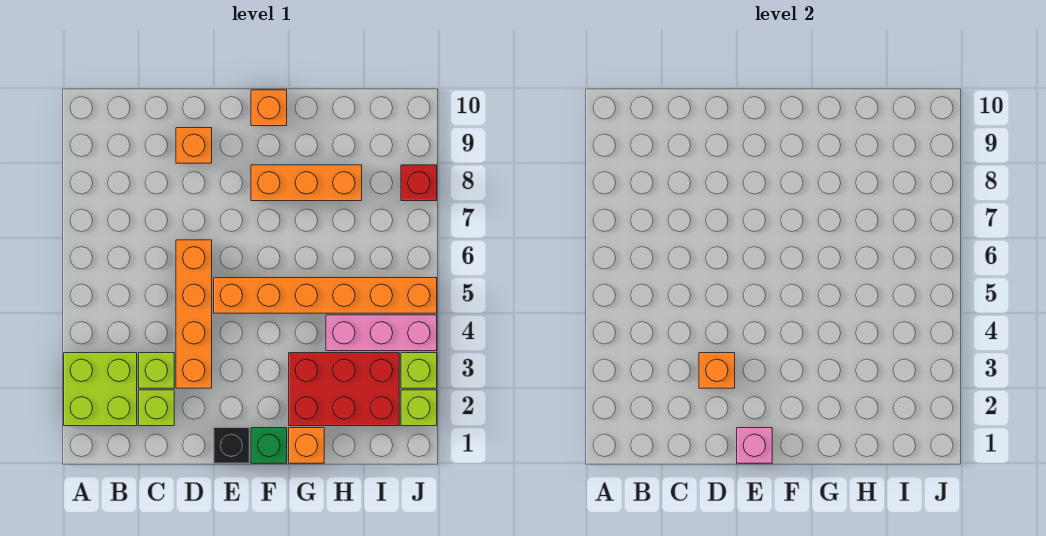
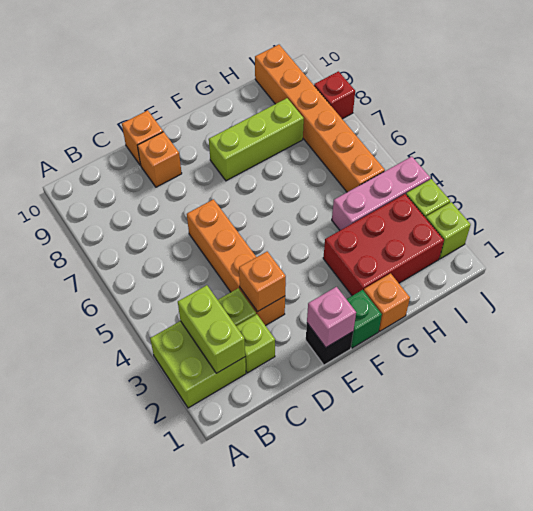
none -> lime brick B2:B3 level 2
orange brick E5:J5 level 1 -> orange brick I5:I10 level 1
orange brick F8:H8 level 1 -> lime brick F8:H8 level 1
orange brick F10 level 1 -> orange brick D10 level 1

